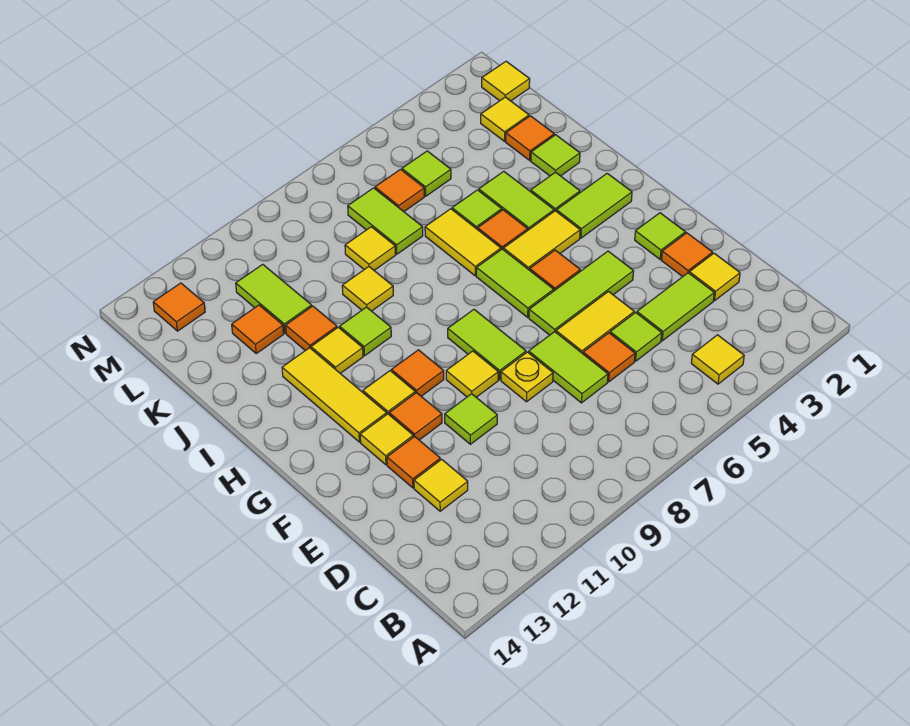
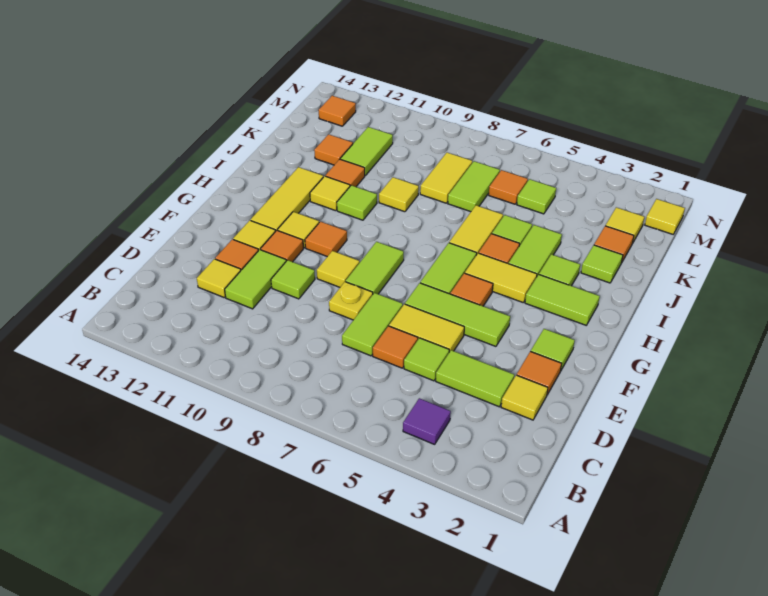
yellow tile B4 level 1 -> purple tile B4 level 1
none -> lime tile D11:E11 level 1
yellow tile K8 level 1 -> yellow tile K8:L8 level 1

